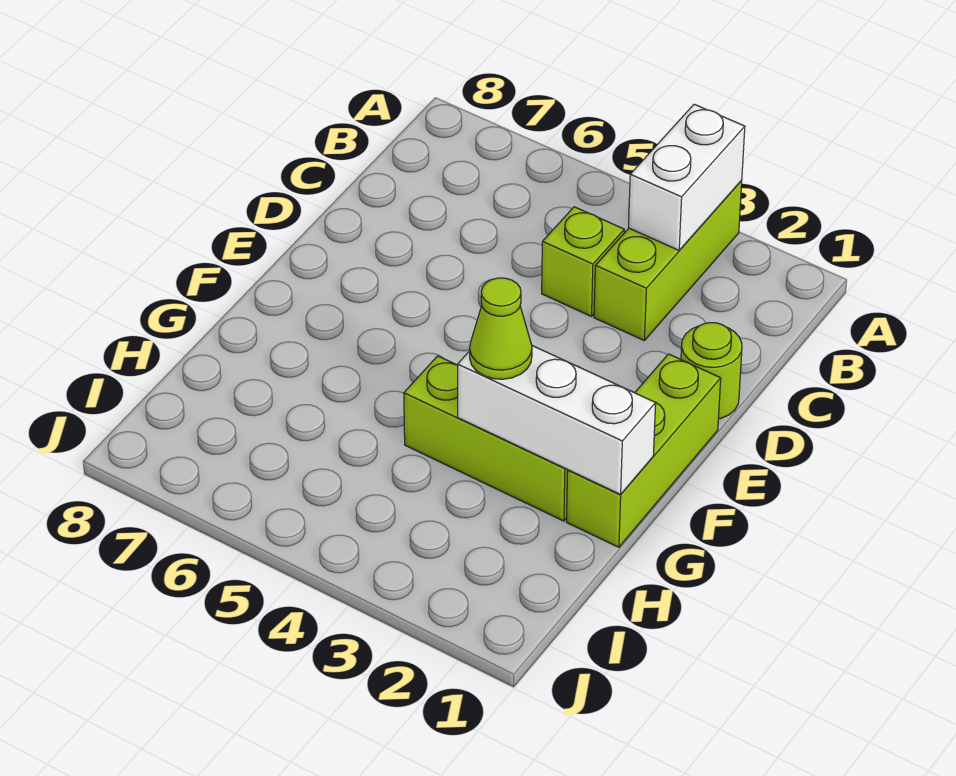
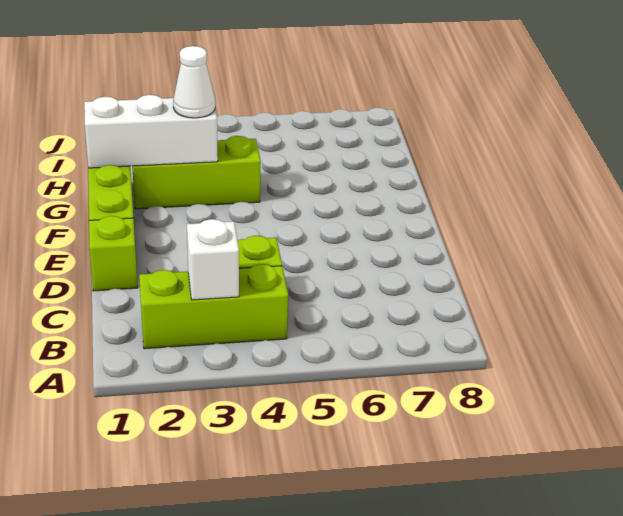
lime brick A3:C3 level 1 -> lime brick B2:B4 level 1
white brick A3:B3 level 2 -> white brick B3 level 2
lime round brick D1 level 1 -> lime brick D1 level 1
lime cone G3 level 3 -> white cone G3 level 3

